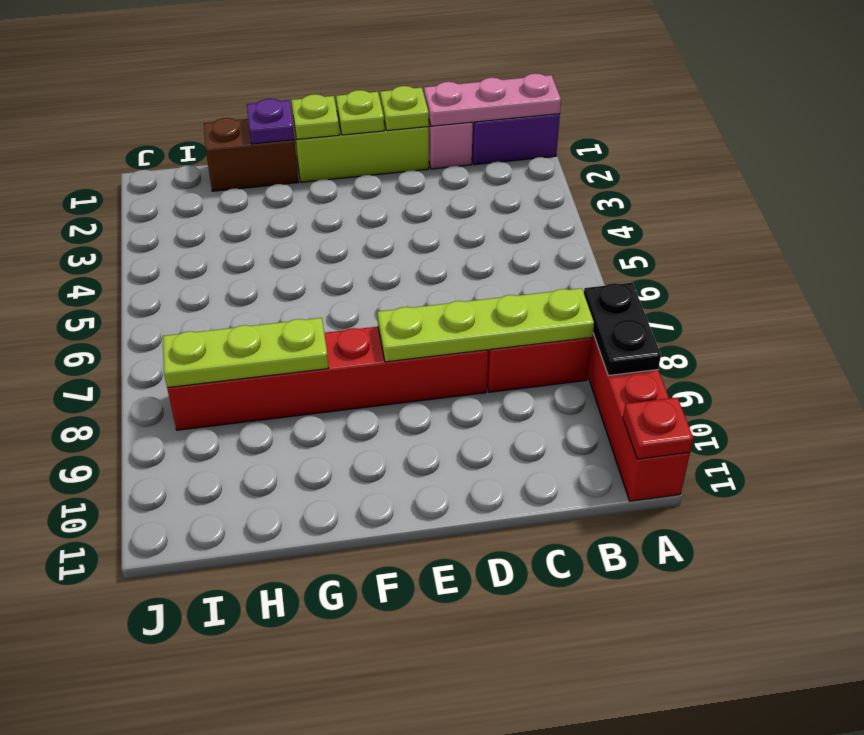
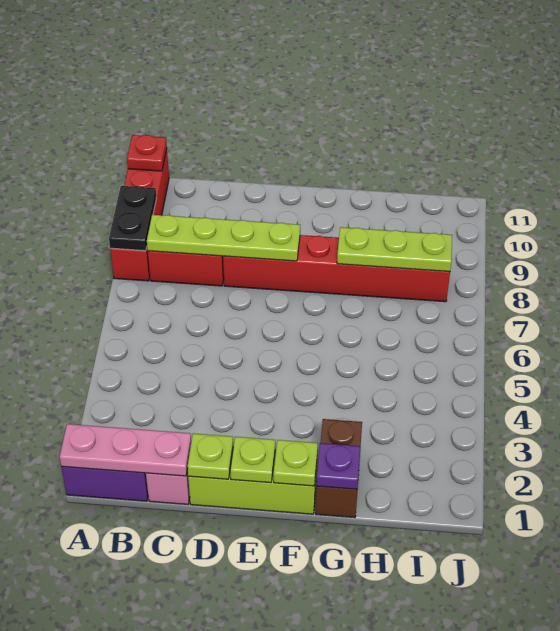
brown brick G1:H1 level 1 -> brown brick G1:G2 level 1

